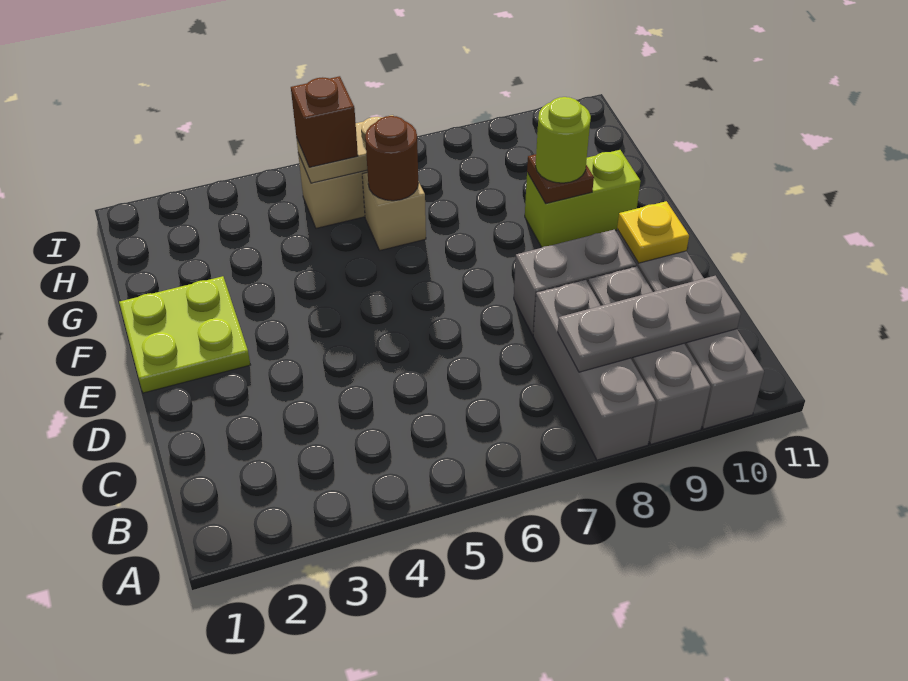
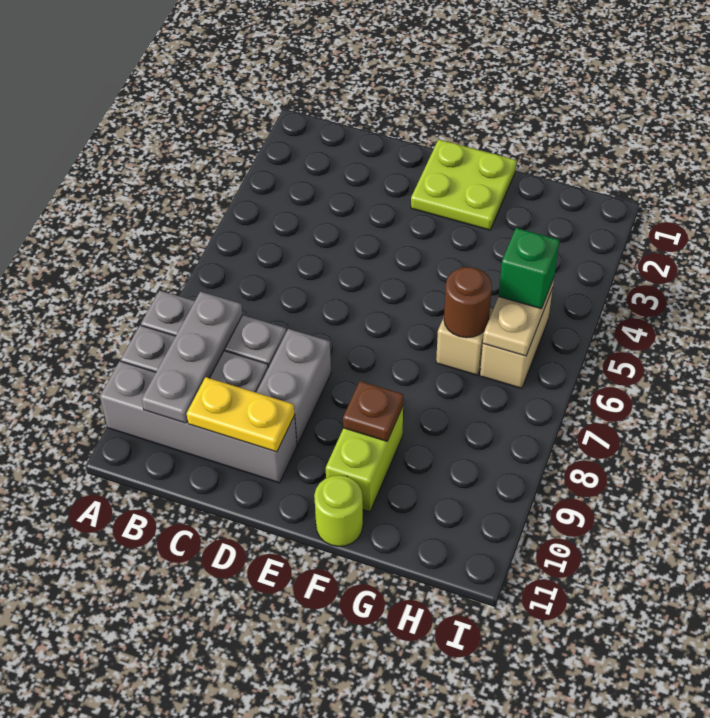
yellow plate D10 level 2 -> yellow plate C10:D10 level 2
lime round brick F9 level 3 -> lime round brick F11 level 1
brown brick H5 level 3 -> green brick H5 level 3

